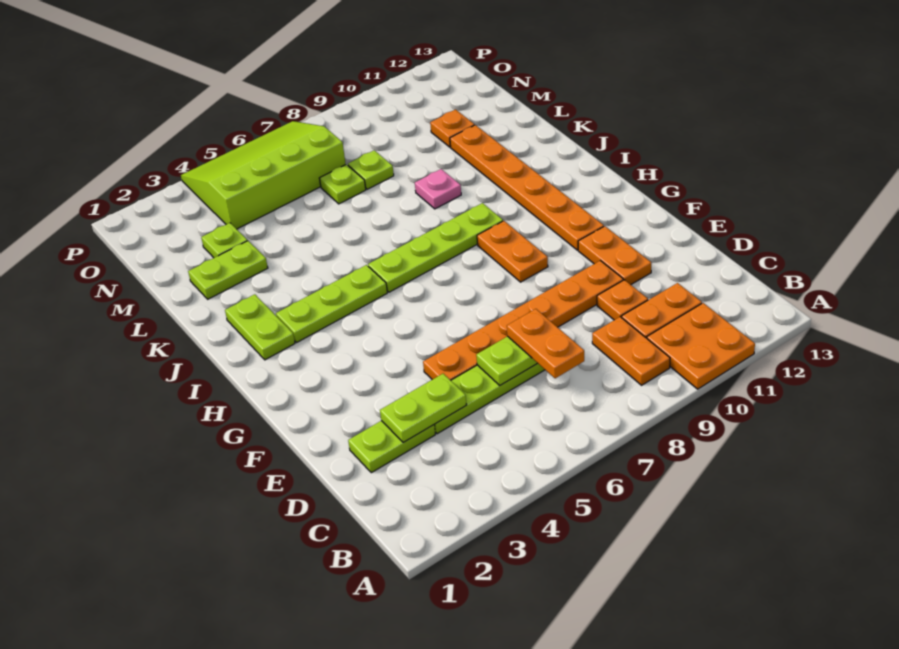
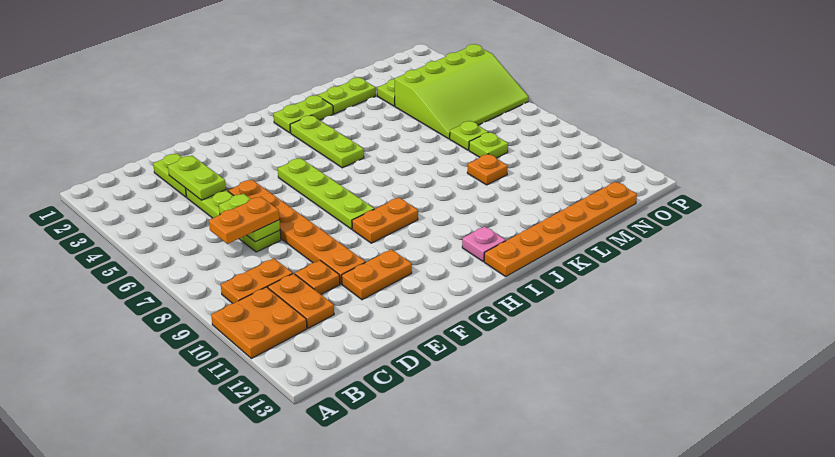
orange plate G11:L11 level 1 -> orange plate I13:N13 level 1
lime plate I6:I9 level 1 -> lime plate G5:G8 level 1
pink plate K9 level 1 -> pink plate I12 level 1
lime plate L2:L3 level 1 -> lime plate K2:L2 level 1
orange plate M11 level 1 -> orange plate L9 level 1
lime slope N4:P7 level 1 top N -> lime slope M4:P6 level 1 top 4

